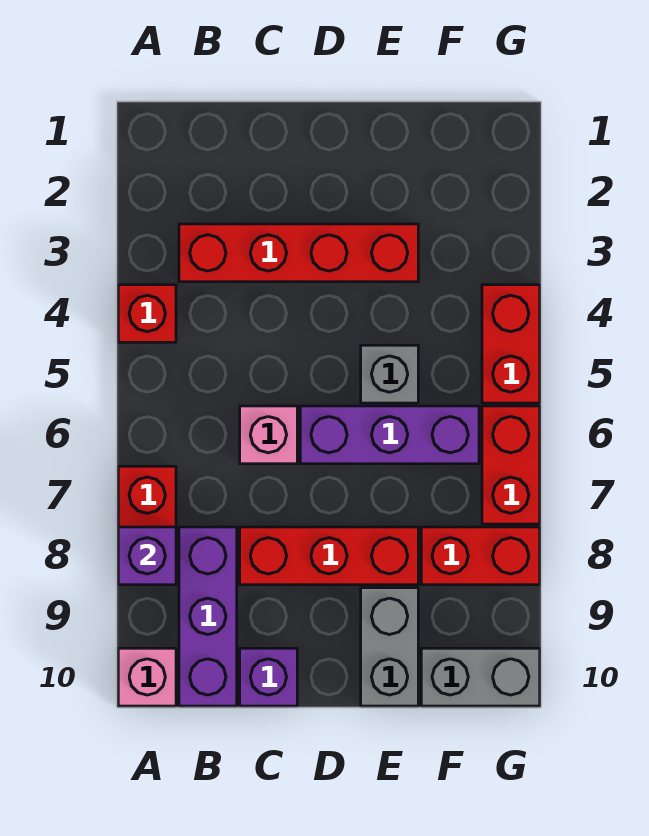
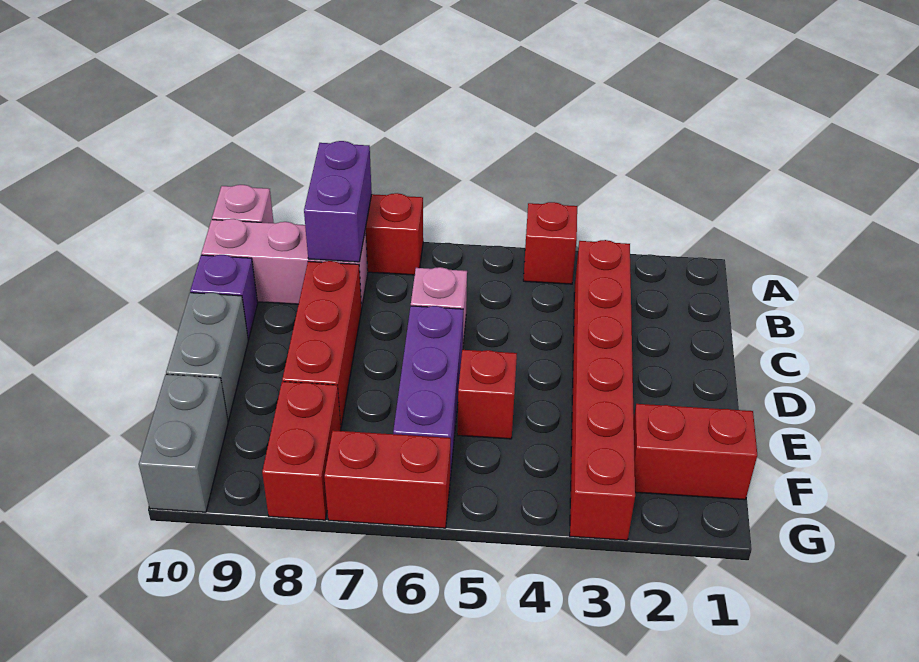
purple brick A8 level 2 -> purple brick A8:B8 level 2
red brick B3:E3 level 1 -> red brick B3:G3 level 1
purple brick B8:B10 level 1 -> pink brick B8:B10 level 1
grey brick E5 level 1 -> red brick E5 level 1
grey brick E9:E10 level 1 -> grey brick D10:E10 level 1
red brick G4:G5 level 1 -> red brick F1:F2 level 1

